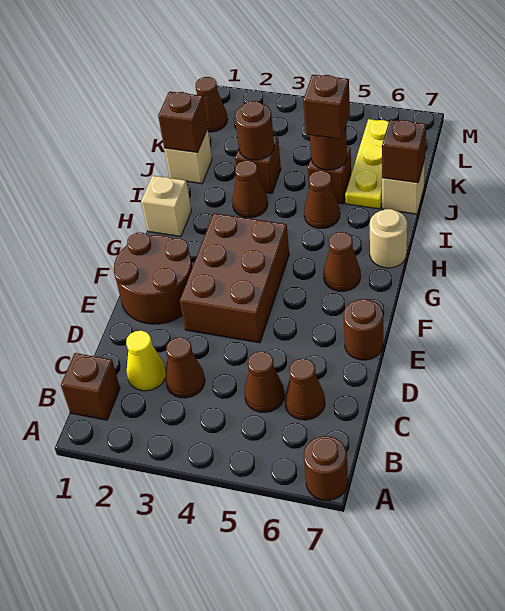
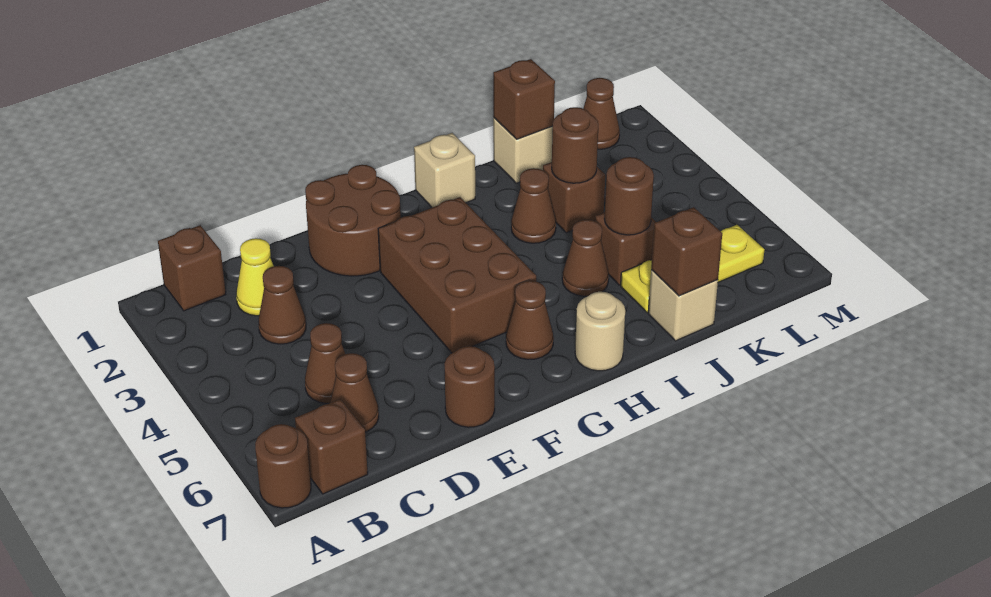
brown brick E3:G4 level 1 -> brown brick F3:G5 level 1
brown brick J5 level 3 -> brown brick B7 level 1

